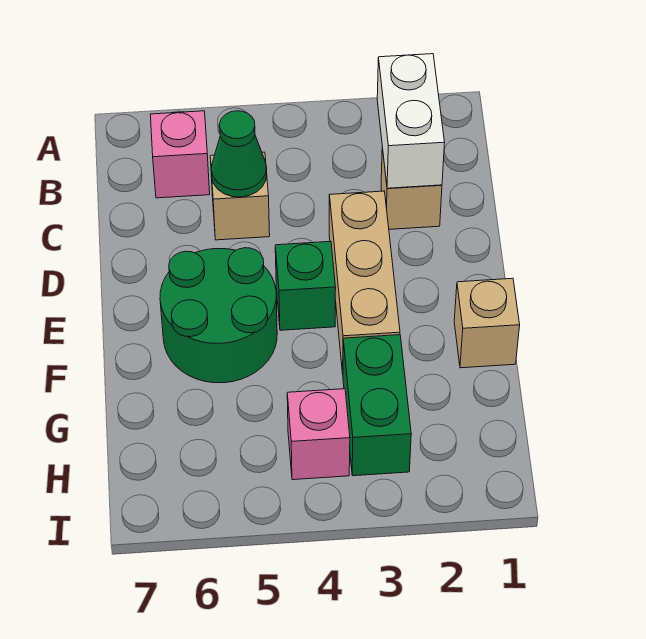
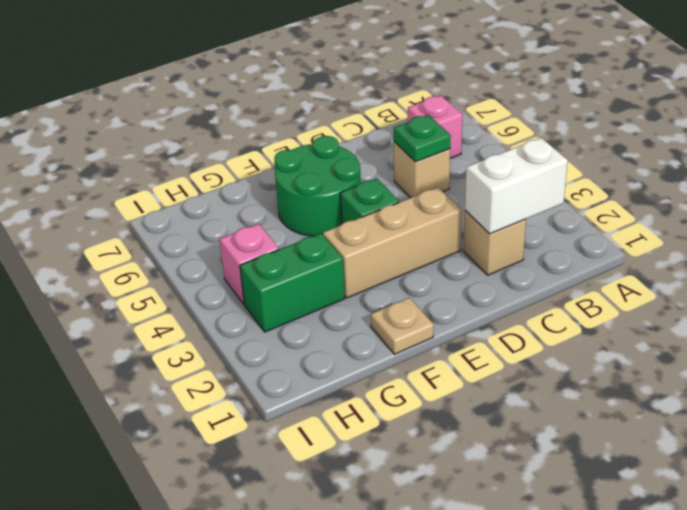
green cone C5 level 2 -> green plate C5 level 2
tan brick F1 level 1 -> tan plate F1 level 1

